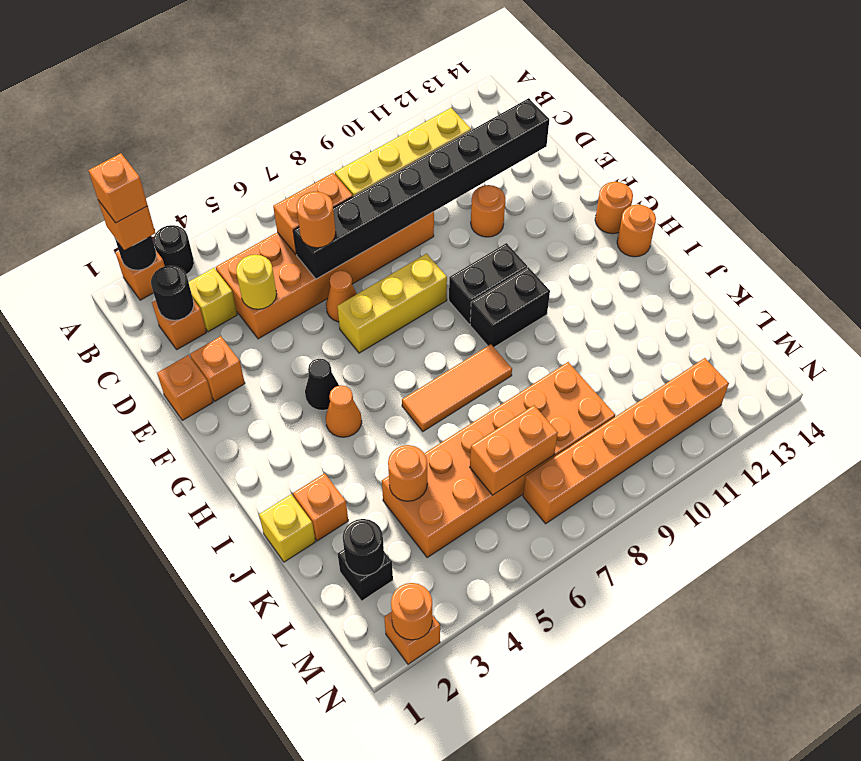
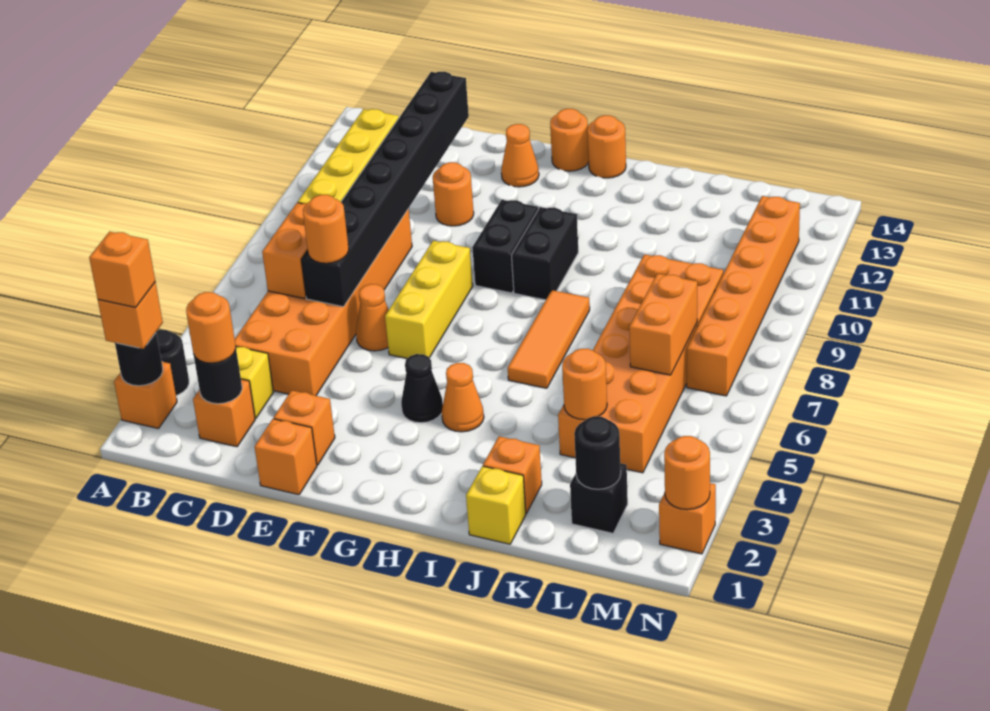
none -> orange round brick C2 level 3
yellow round brick D4 level 2 -> none
none -> orange cone F13 level 1

